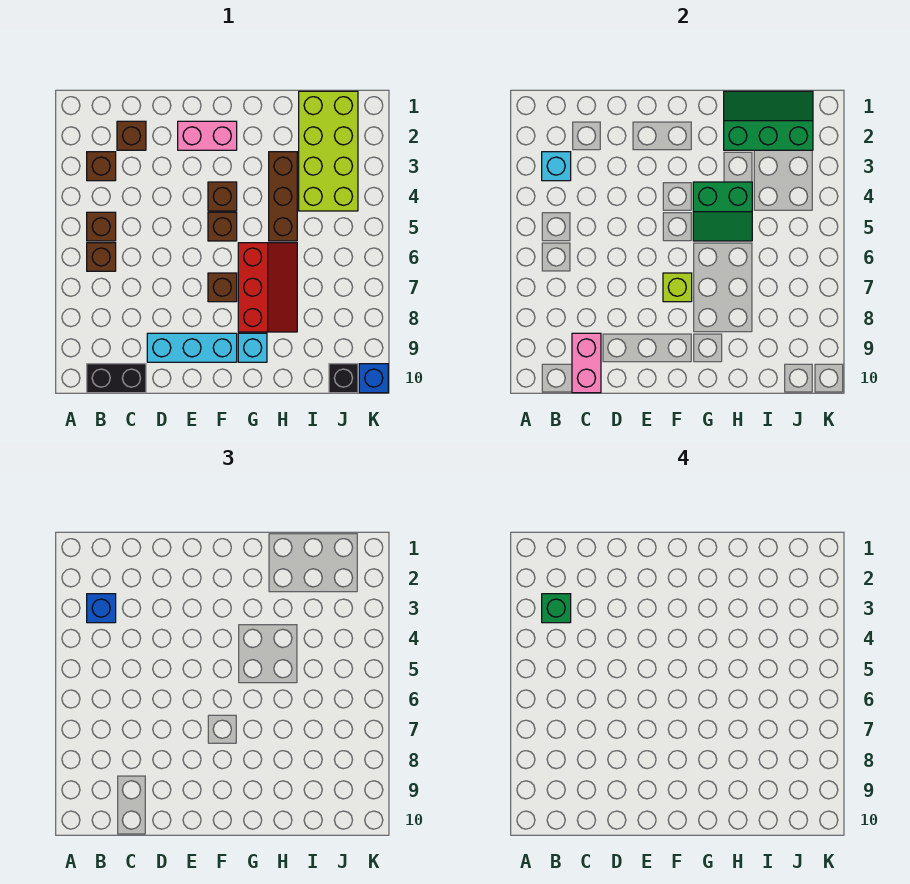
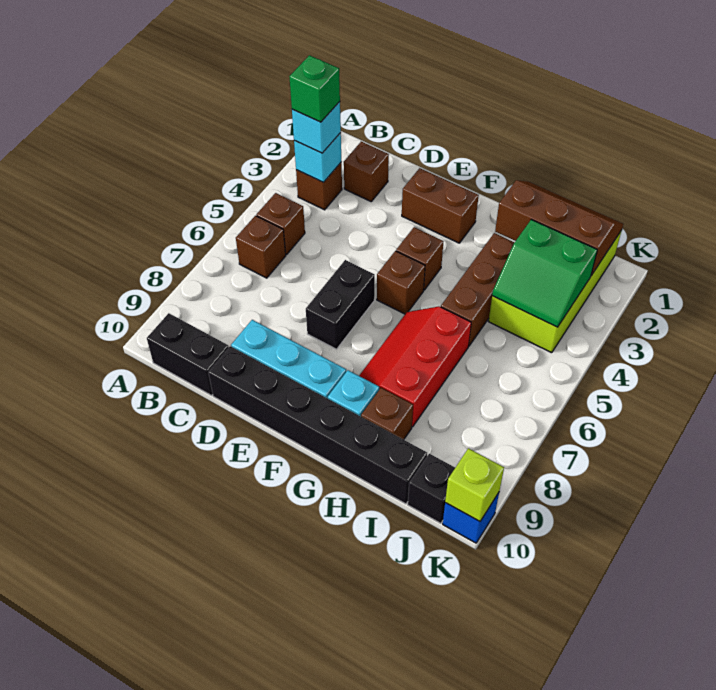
blue brick B3 level 3 -> cyan brick B3 level 3
pink brick C9:C10 level 2 -> none
none -> black brick D10:I10 level 1
pink brick E2:F2 level 1 -> brown brick E2:F2 level 1
none -> black brick E6:E7 level 1
brown brick F7 level 1 -> brown brick H9 level 1
lime brick F7 level 2 -> lime brick K10 level 2
green slope G4:H5 level 2 top 4 -> green slope I3:J4 level 2 top 3
red slope G6:H8 level 1 top G -> red slope G6:H8 level 1 top H
green slope H1:J2 level 2 top 2 -> brown slope H1:J2 level 2 top 2

